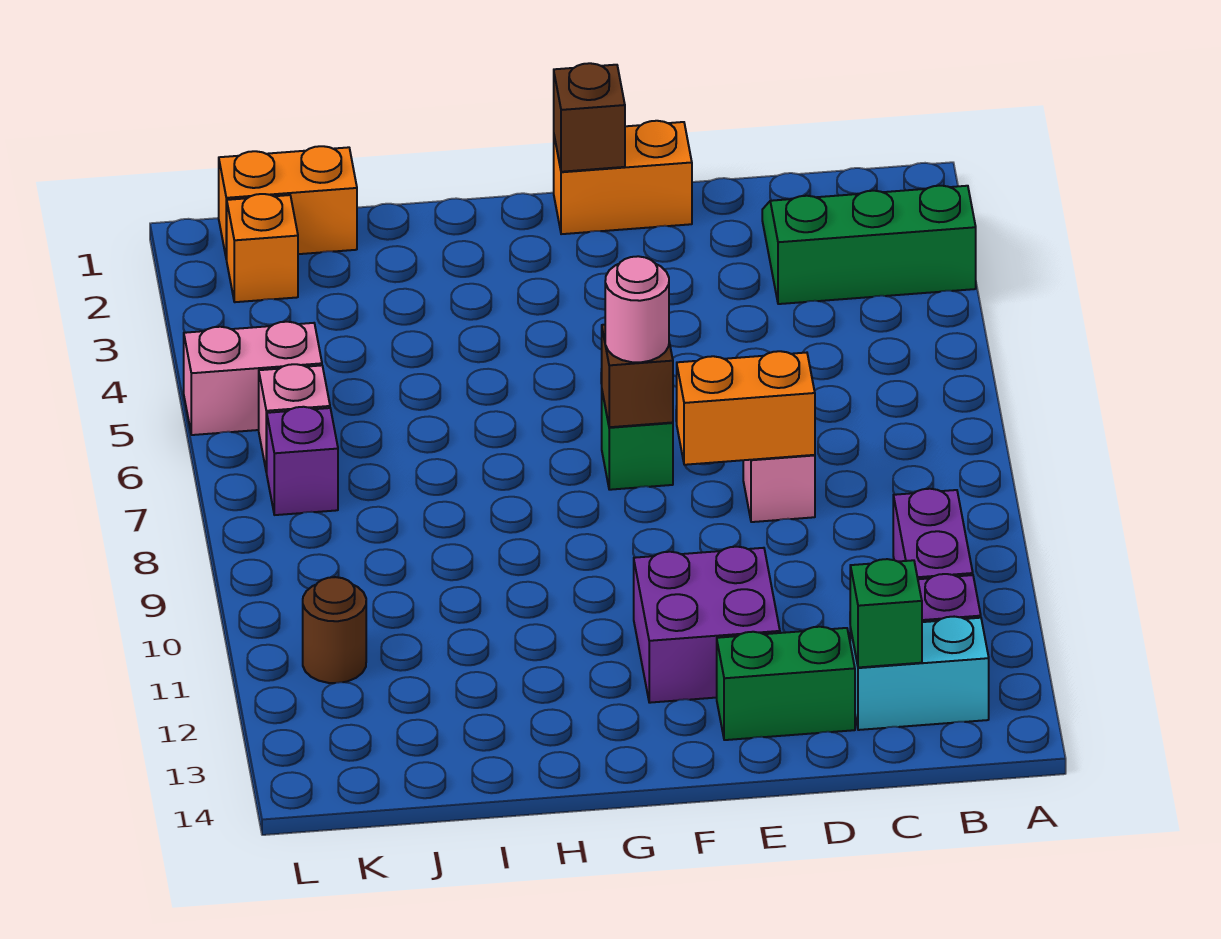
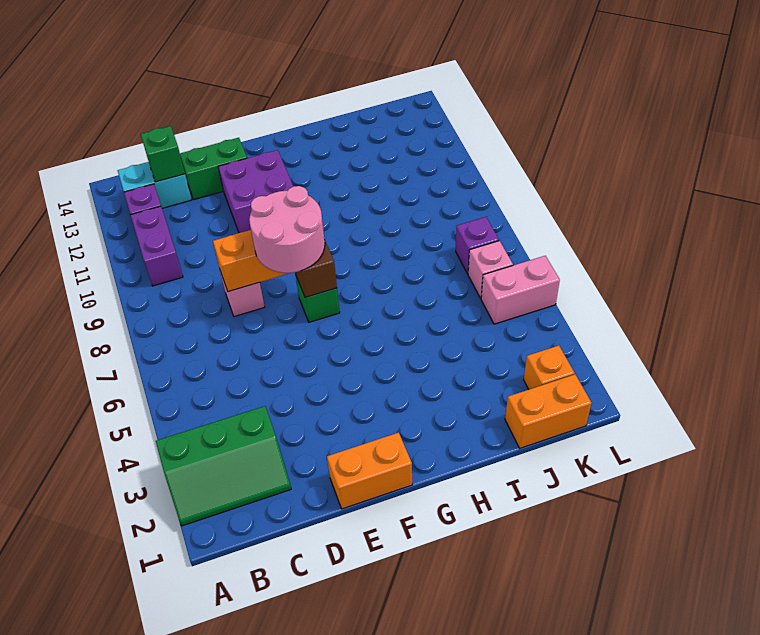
brown brick F1 level 2 -> none
pink round brick F7 level 3 -> pink round brick E7:F8 level 3
brown round brick K11 level 1 -> none

